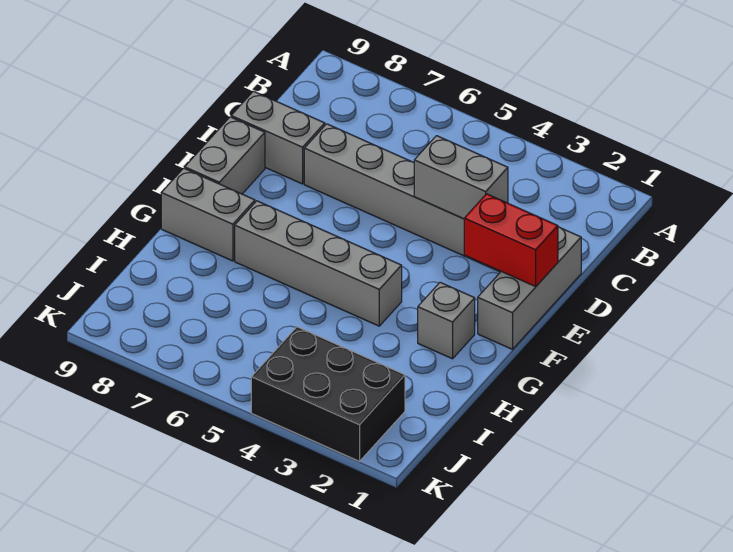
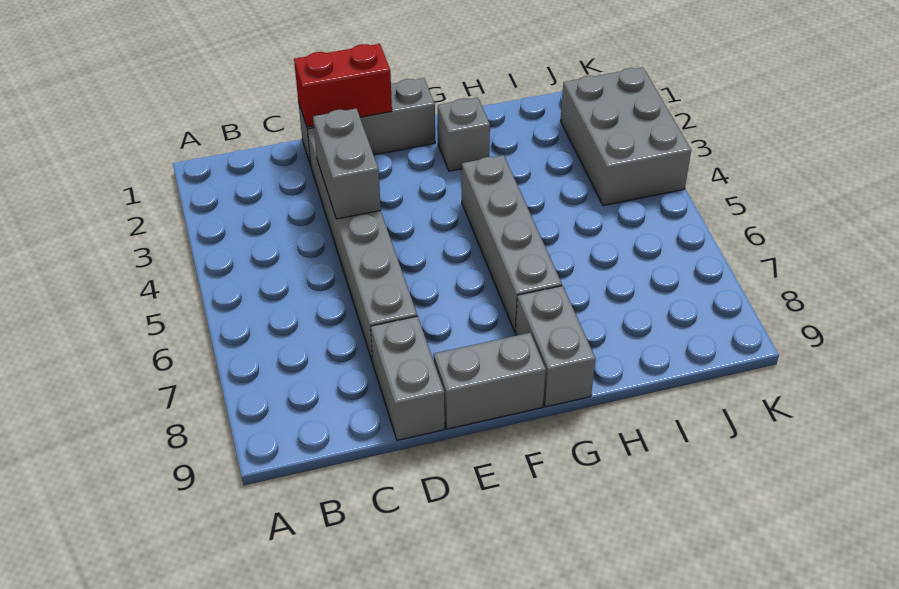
red brick E1:E2 level 2 -> red brick D1:E1 level 2
black brick J2:K4 level 1 -> grey brick J2:K4 level 1

